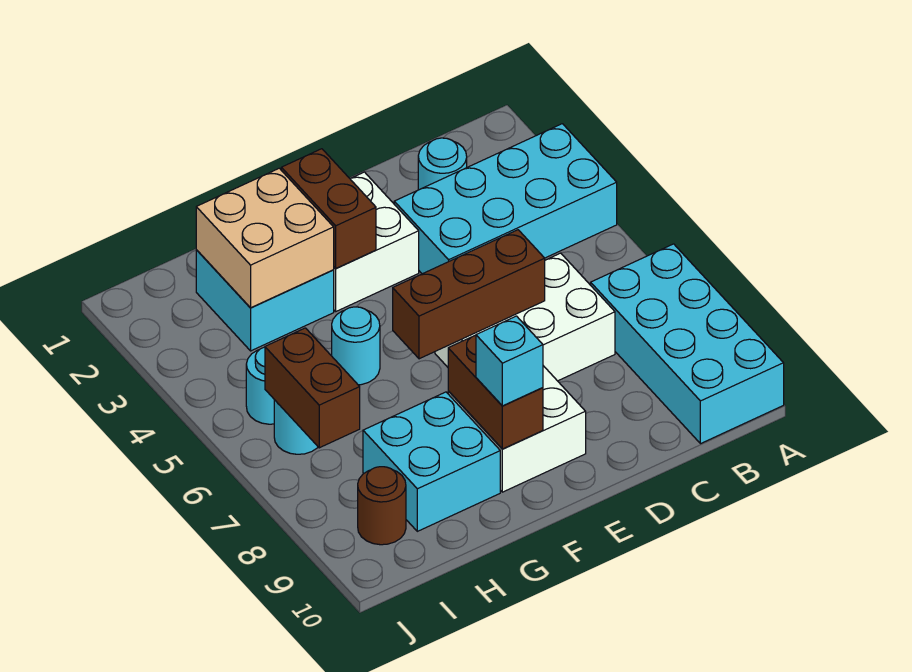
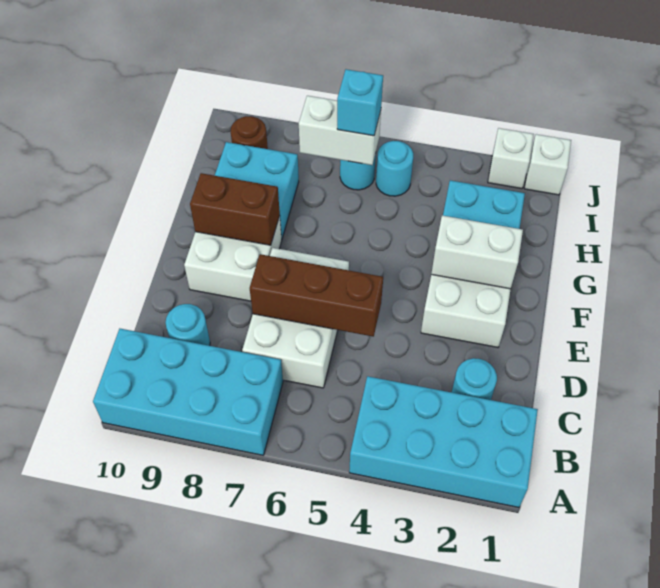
cyan brick A3:D4 level 1 -> cyan brick A1:B4 level 1
brown brick D6:F6 level 2 -> brown brick D5:D7 level 2
brown brick F2:F3 level 2 -> white brick F2:F3 level 2
cyan brick F9 level 3 -> cyan brick I6 level 3
tan brick G2:H3 level 2 -> none
cyan round brick G5 level 1 -> cyan round brick C9 level 1
brown brick I6:I7 level 2 -> white brick I6:I7 level 2
none -> white brick J1 level 1
none -> white brick J2 level 1

